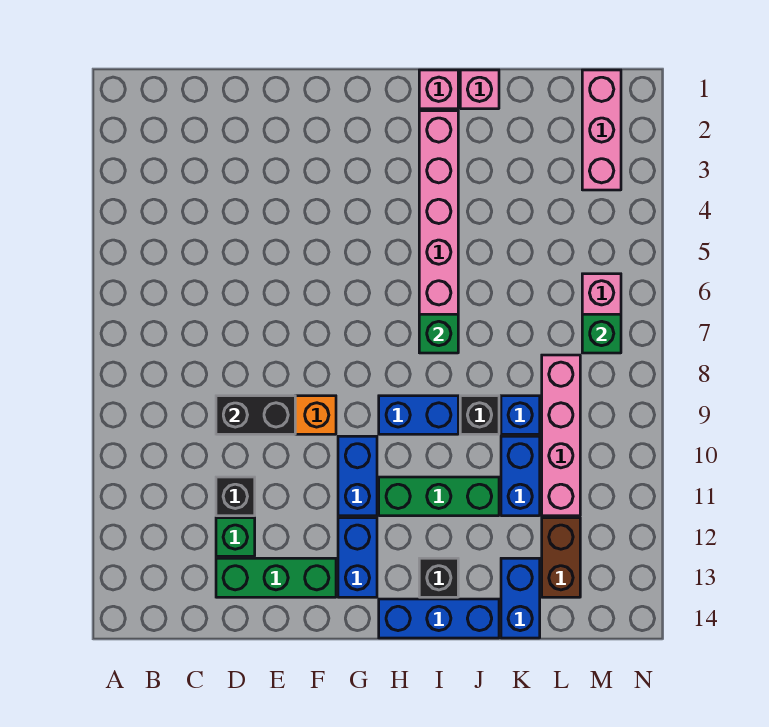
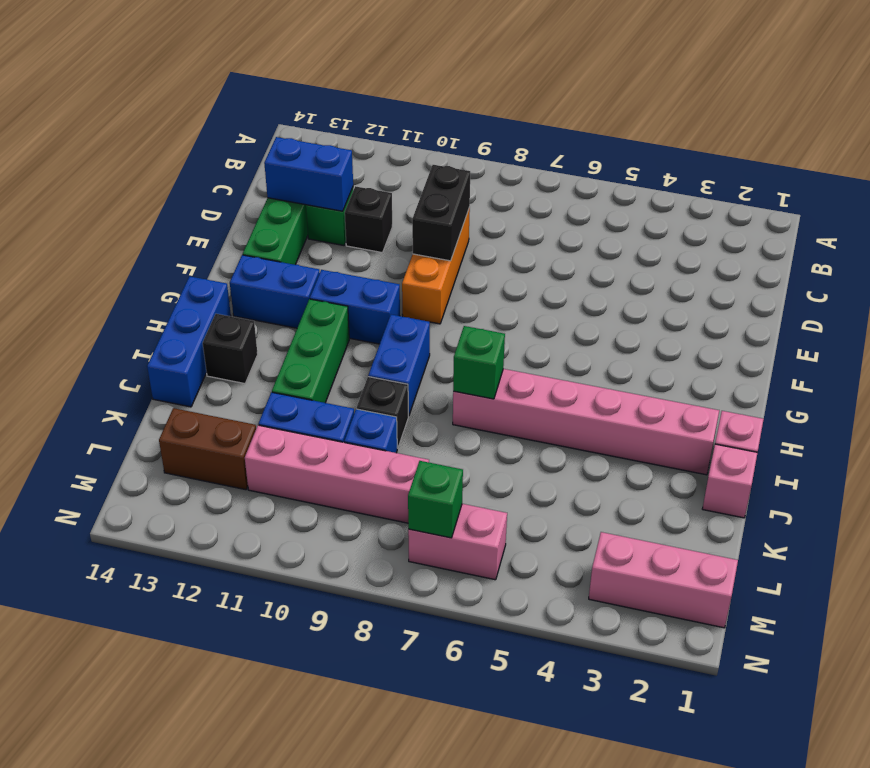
blue brick K13:K14 level 1 -> blue brick D12:D13 level 2

